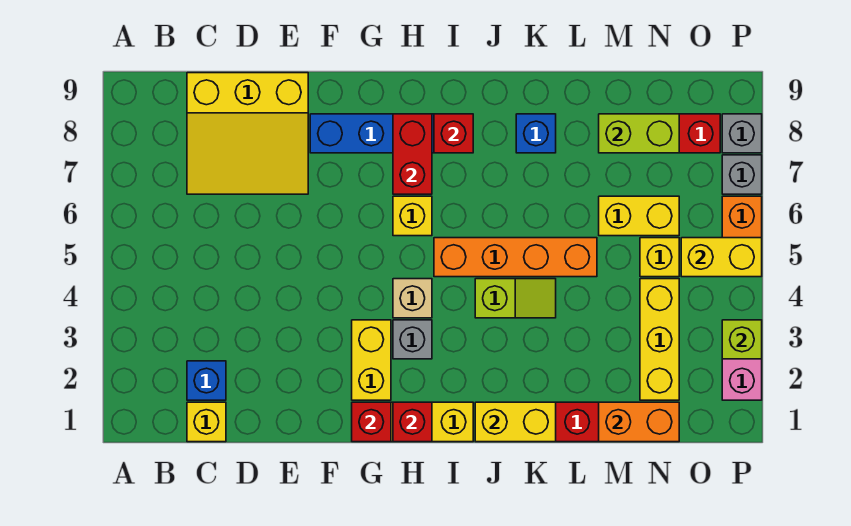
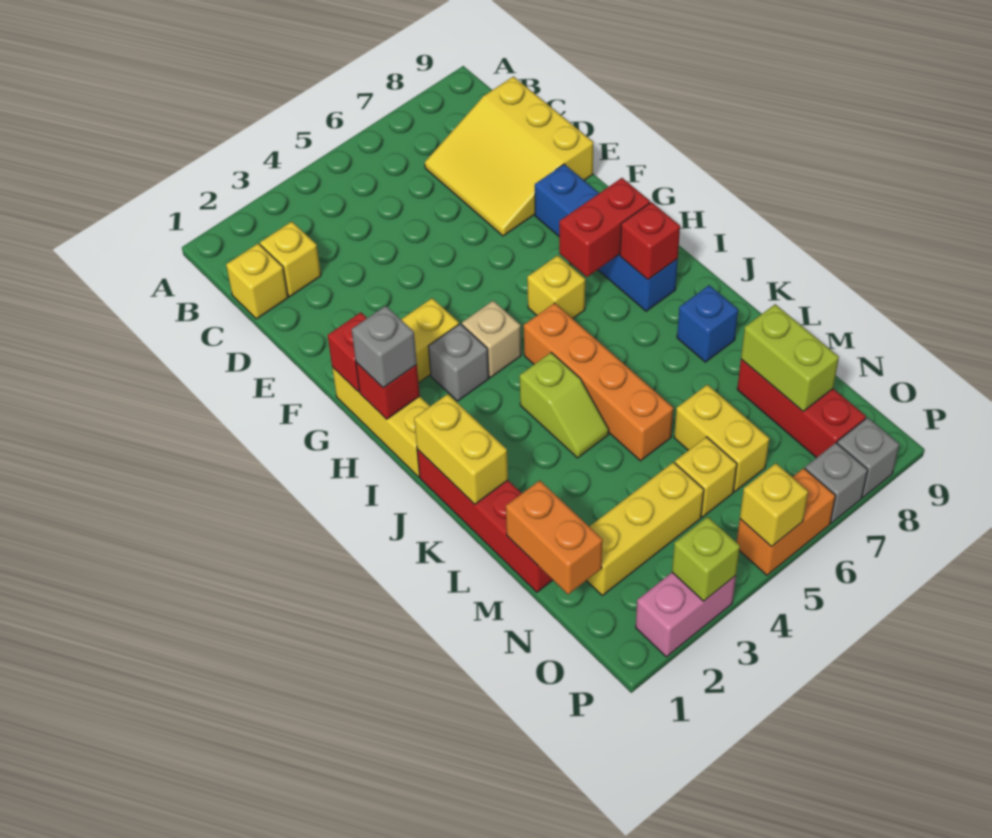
blue brick C2 level 1 -> yellow brick C2 level 1
none -> grey brick H1 level 3
yellow brick O5:P5 level 2 -> yellow brick P5 level 2

